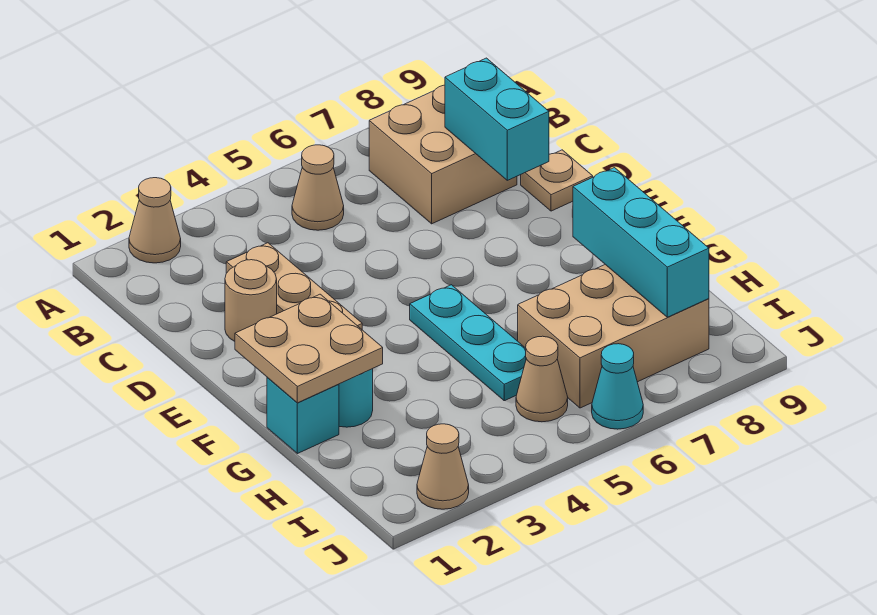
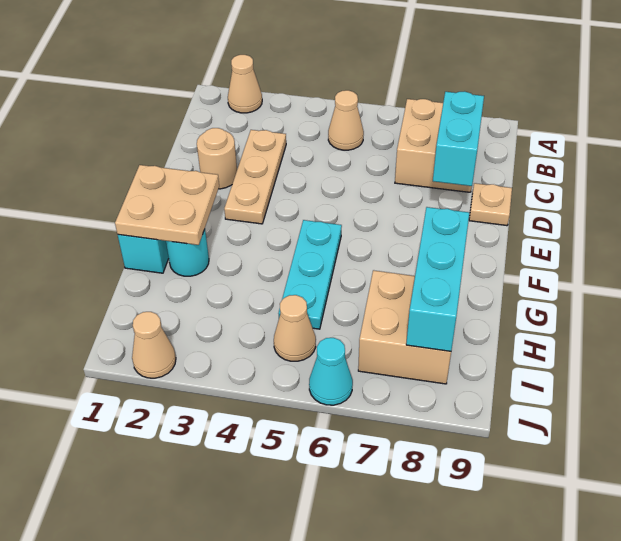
tan brick H6:I8 level 1 -> tan brick H7:I8 level 1

